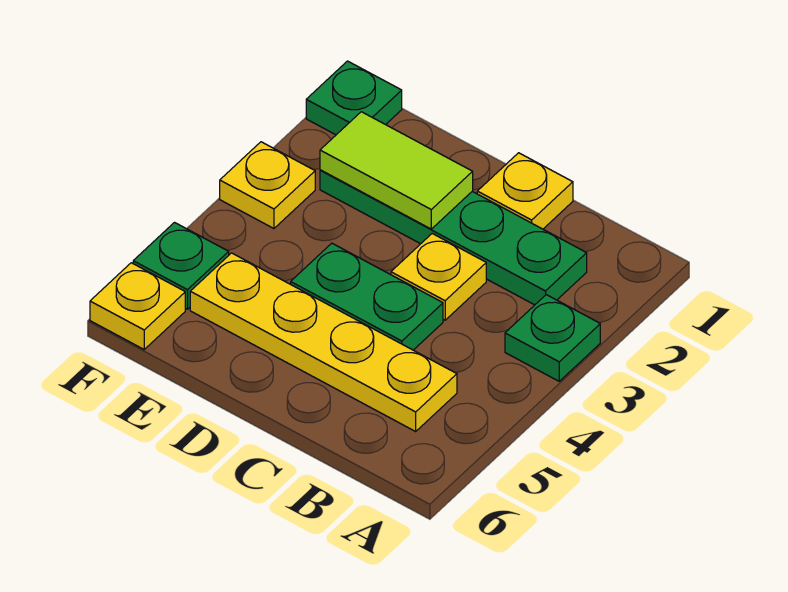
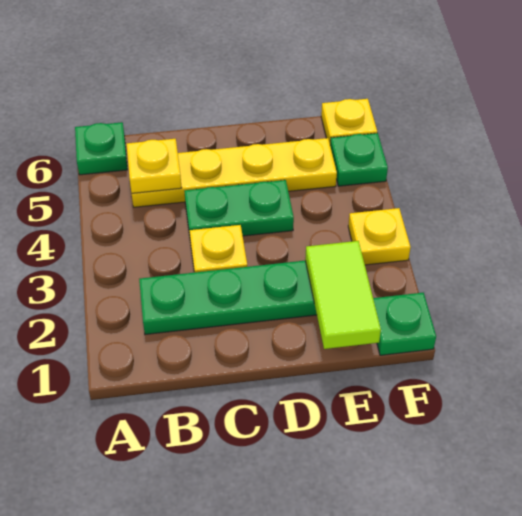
green plate A3 level 1 -> green plate A6 level 1
yellow plate C1 level 1 -> yellow plate B5 level 2
lime tile D2:E2 level 2 -> lime tile E1:E2 level 2

